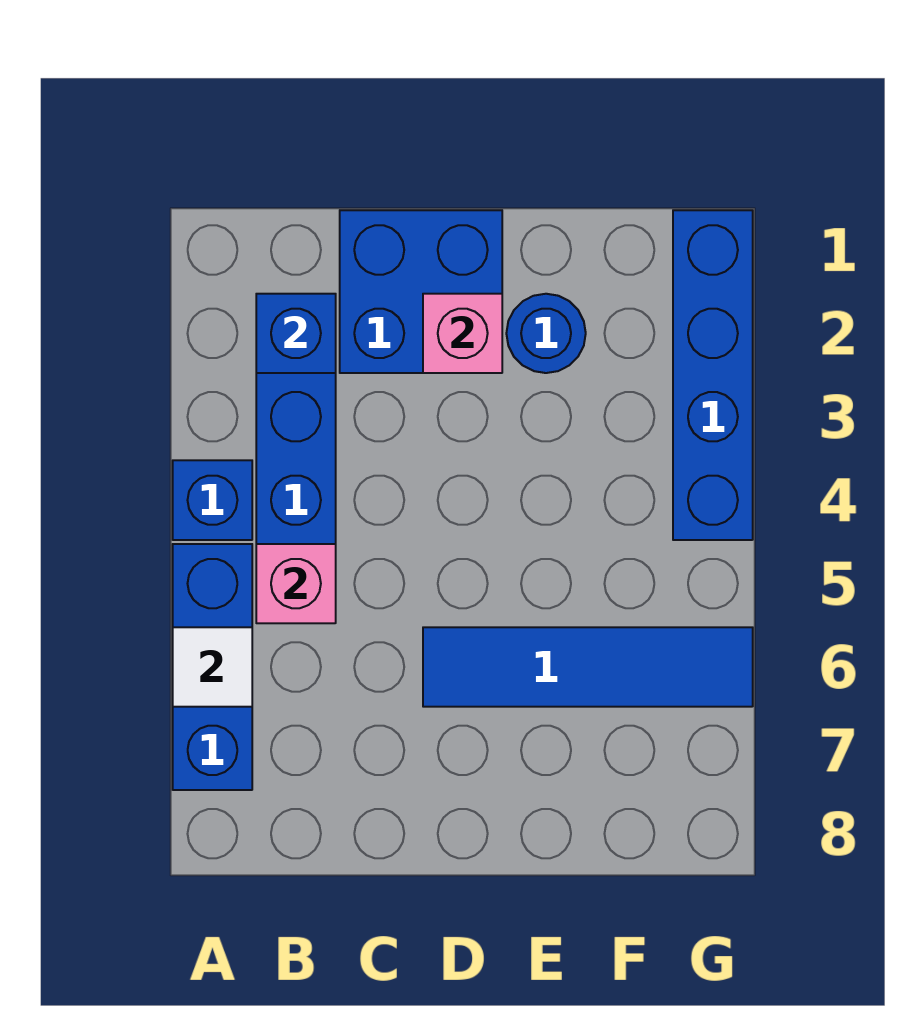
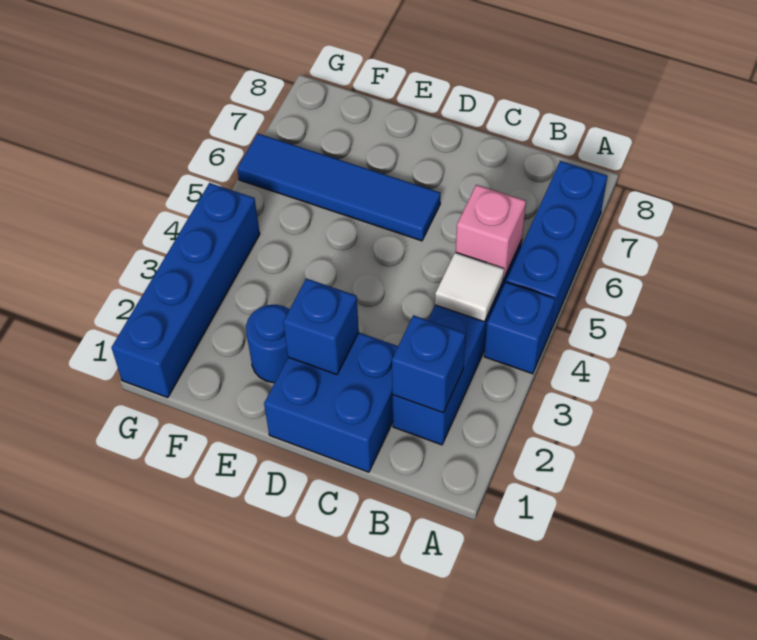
white tile A6 level 2 -> white tile B4 level 2
pink brick D2 level 2 -> blue brick D2 level 2

